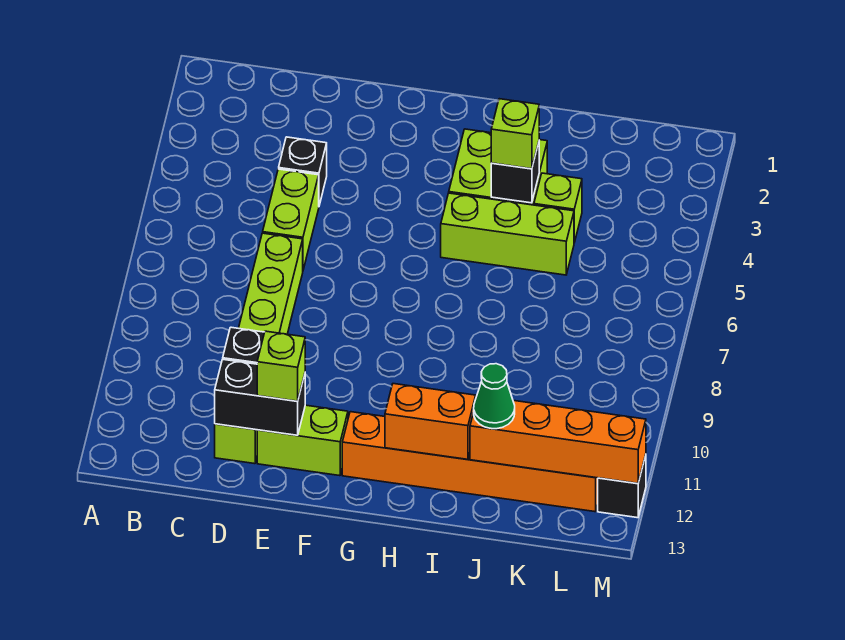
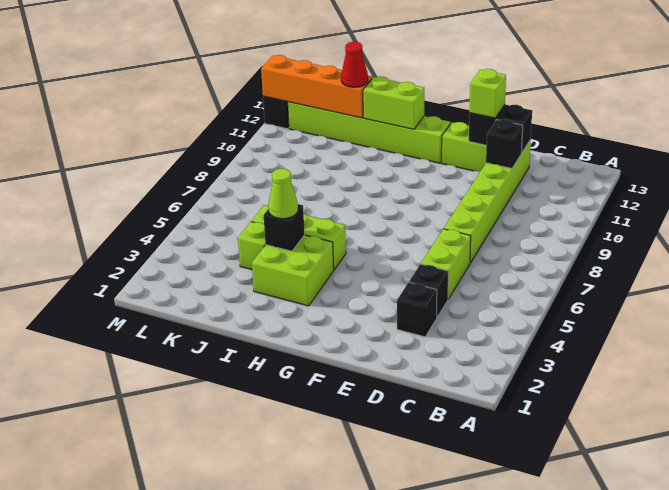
none -> black brick D3 level 1
orange brick G12:L12 level 1 -> lime brick G12:L12 level 1
orange brick H12:I12 level 2 -> lime brick H12:I12 level 2
lime brick I4 level 3 -> lime cone I4 level 3
green cone J12 level 3 -> red cone J12 level 3

